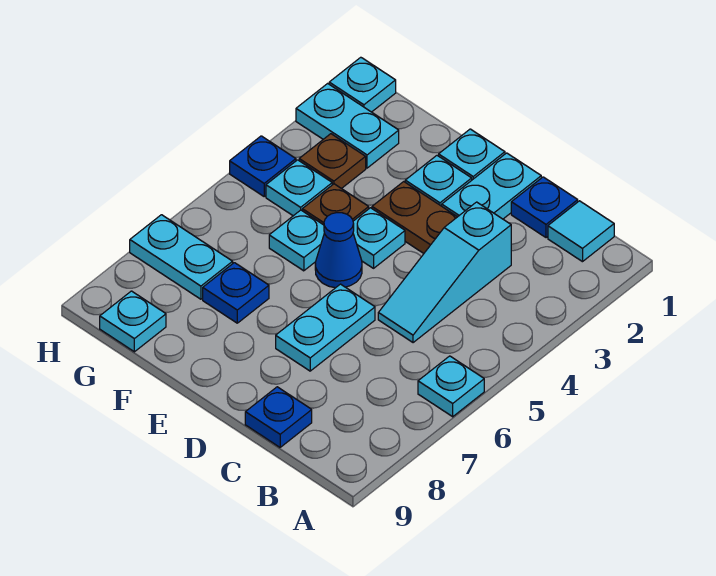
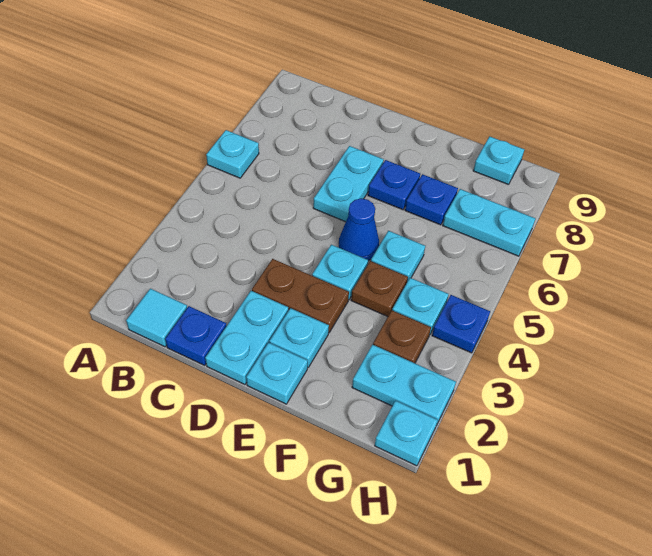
cyan slope C3:C5 level 1 top 3 -> none
blue plate C9 level 1 -> blue plate E7 level 1

